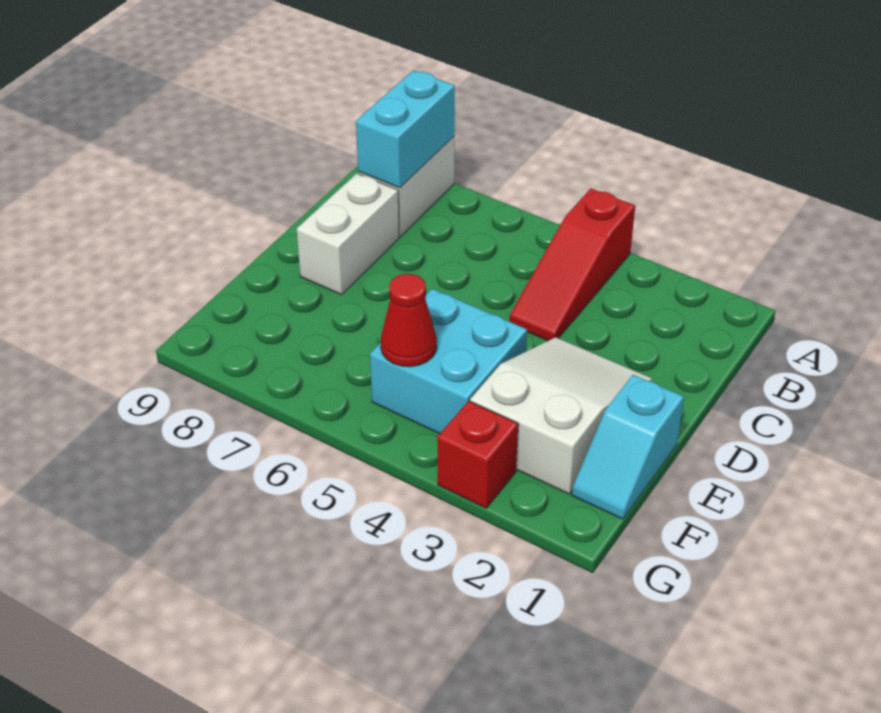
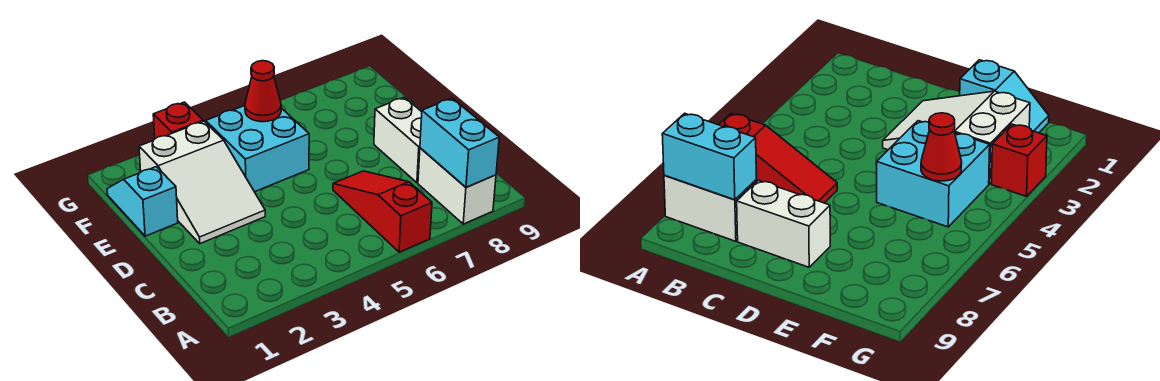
red slope A4:C4 level 1 top A -> red slope A6:C6 level 1 top A

